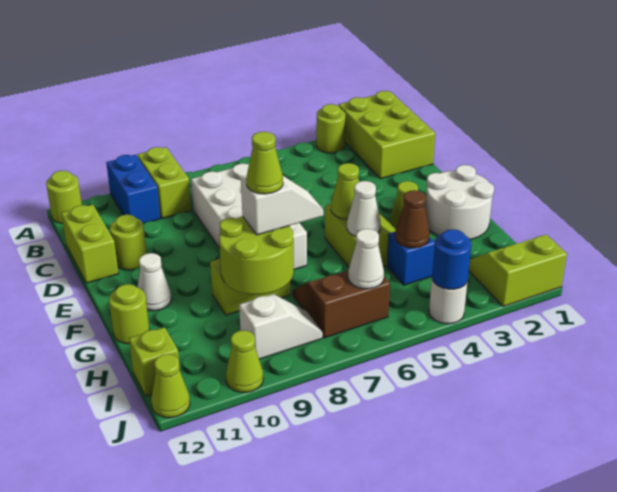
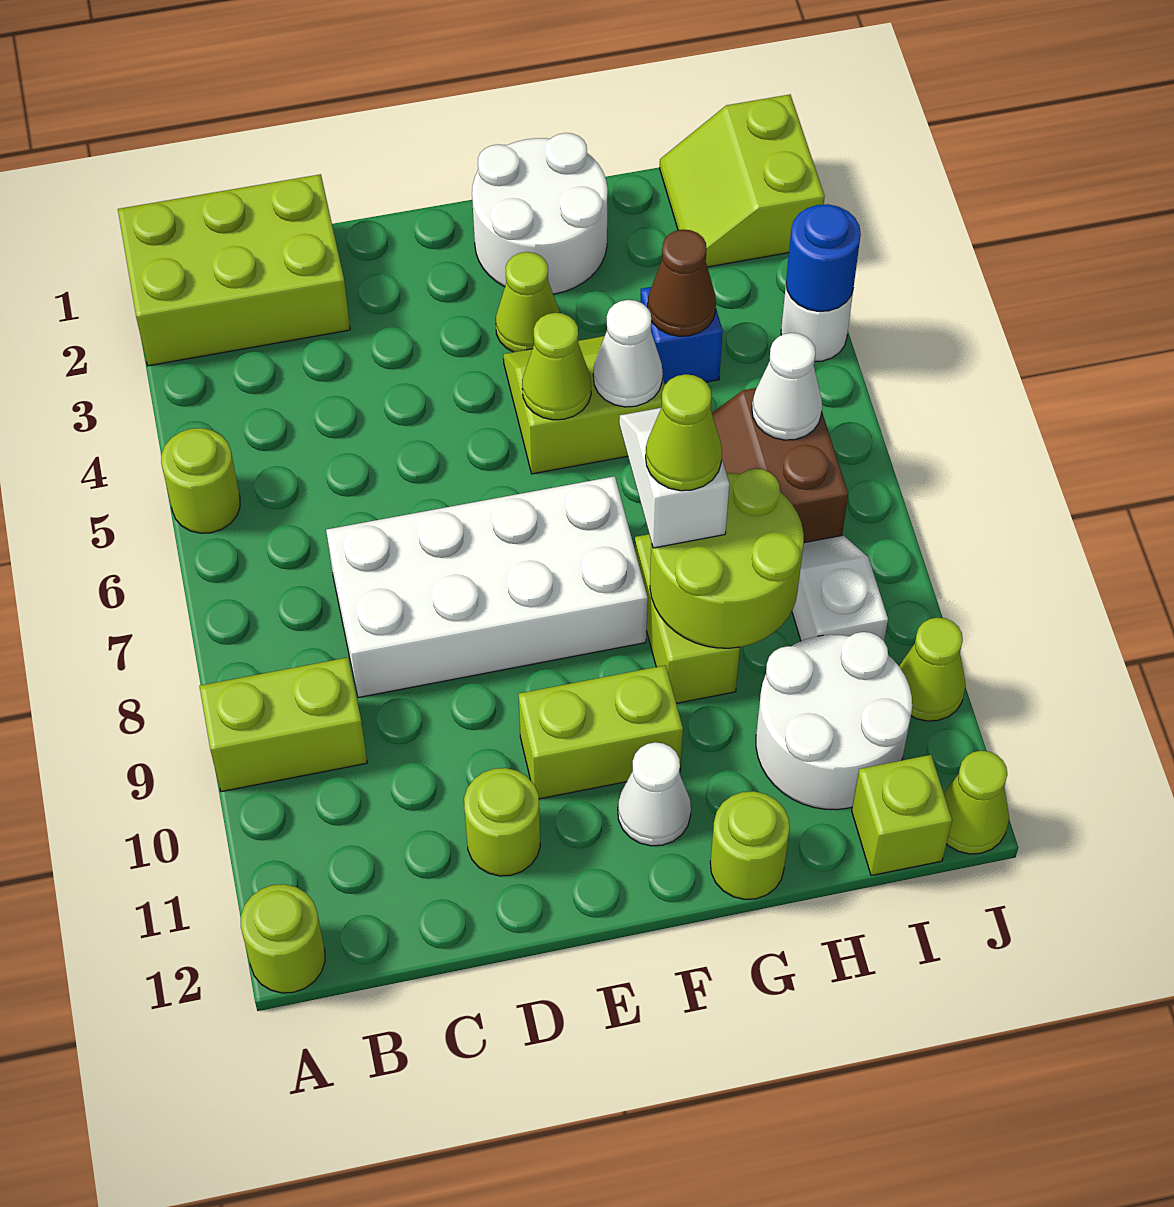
lime round brick A3 level 1 -> lime round brick A5 level 1
blue brick A10:B10 level 1 -> none
lime brick C12:D12 level 1 -> lime brick E10:F10 level 1
none -> white round brick H10:I11 level 1

